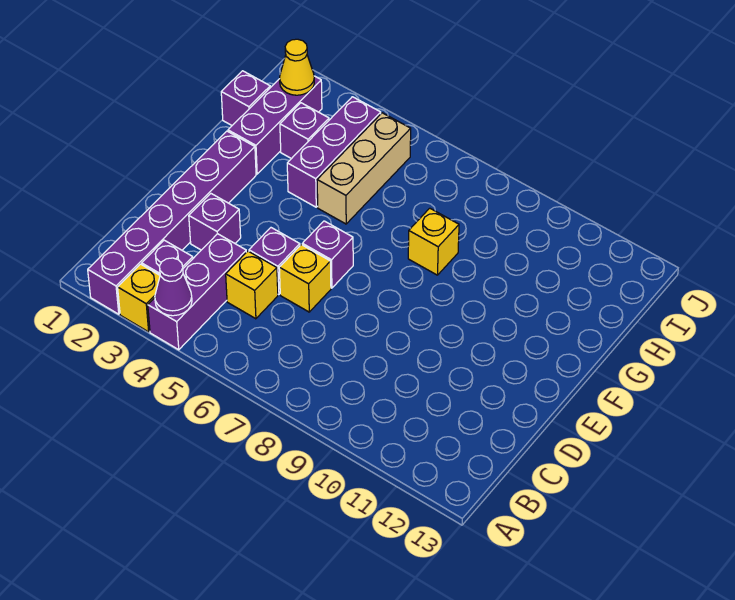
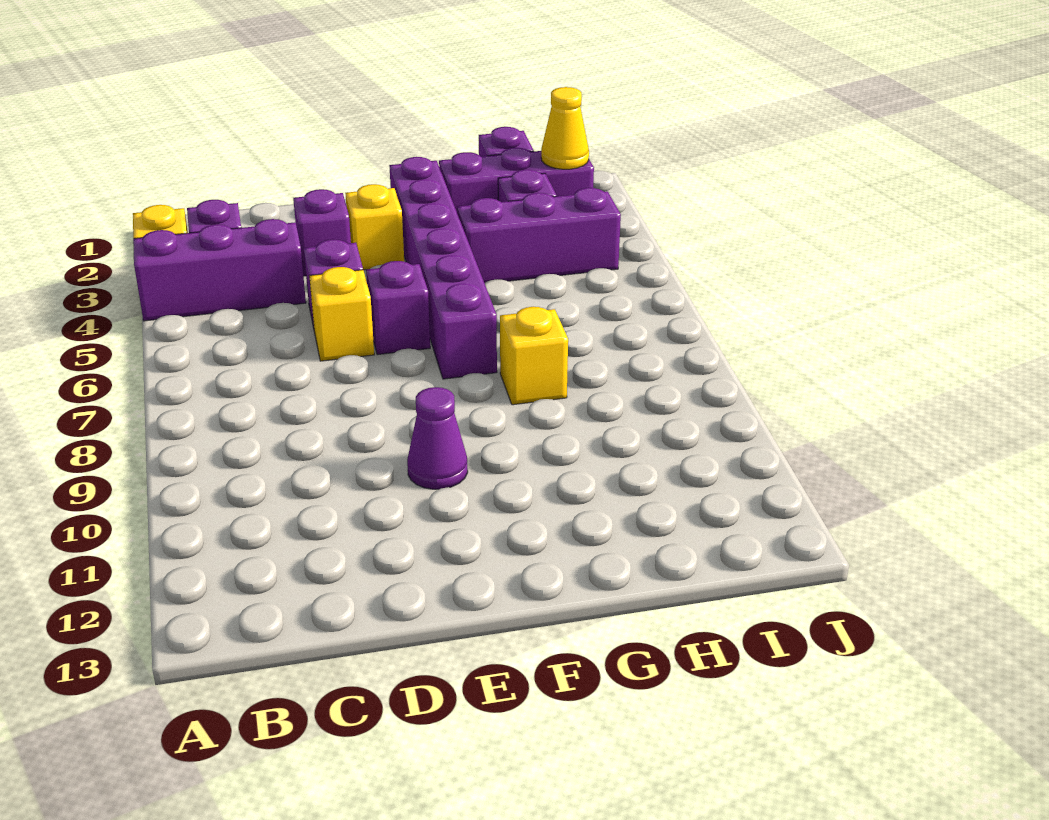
purple brick A2:F2 level 1 -> purple brick F2:F7 level 1
purple cone A4 level 2 -> purple cone E10 level 1
yellow brick C5 level 1 -> yellow brick E3 level 1
tan brick G5:I5 level 1 -> none

